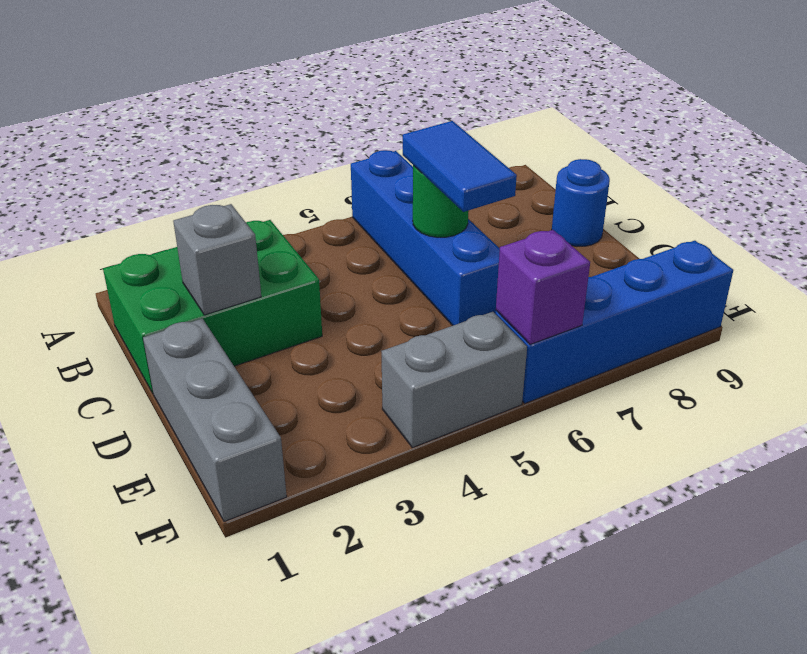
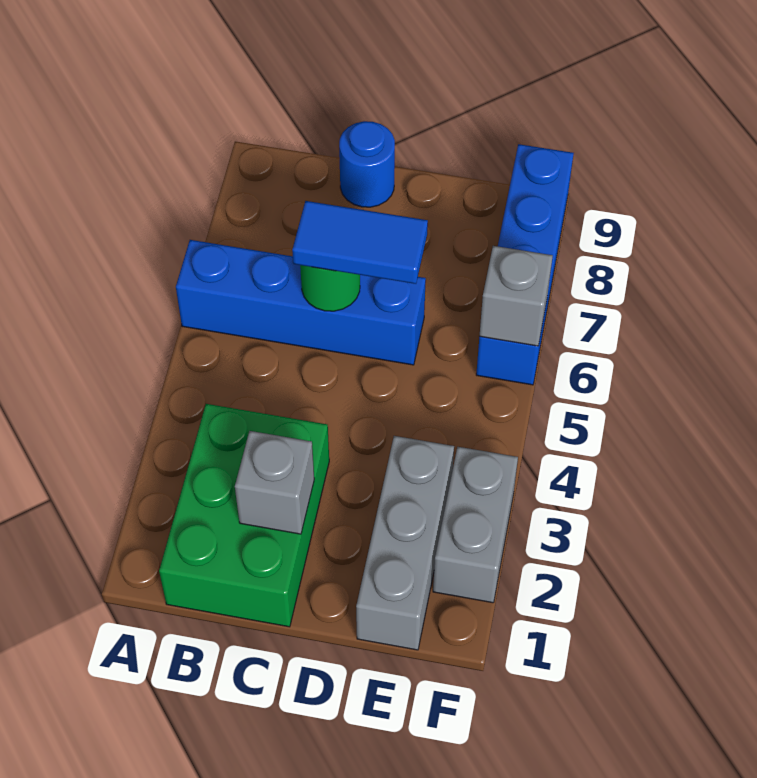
grey brick D1:F1 level 1 -> grey brick E1:E3 level 1
grey brick F4:F5 level 1 -> grey brick F2:F3 level 1
purple brick F6 level 2 -> grey brick F6 level 2

